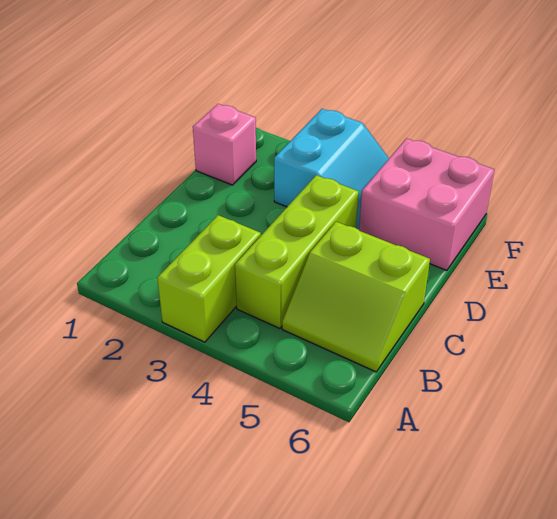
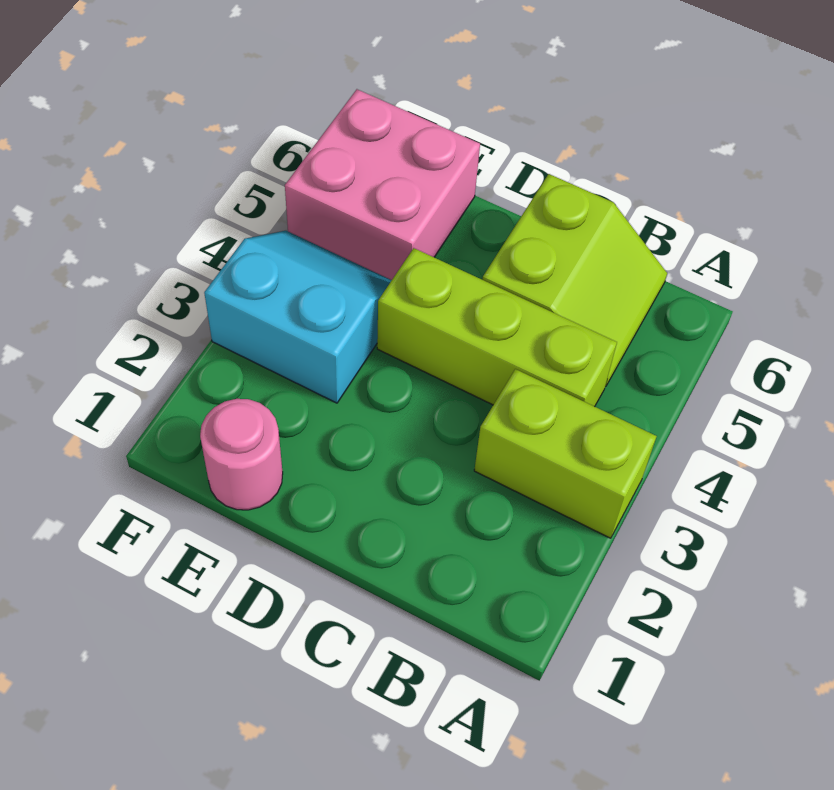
pink brick E1 level 1 -> pink round brick E1 level 1

